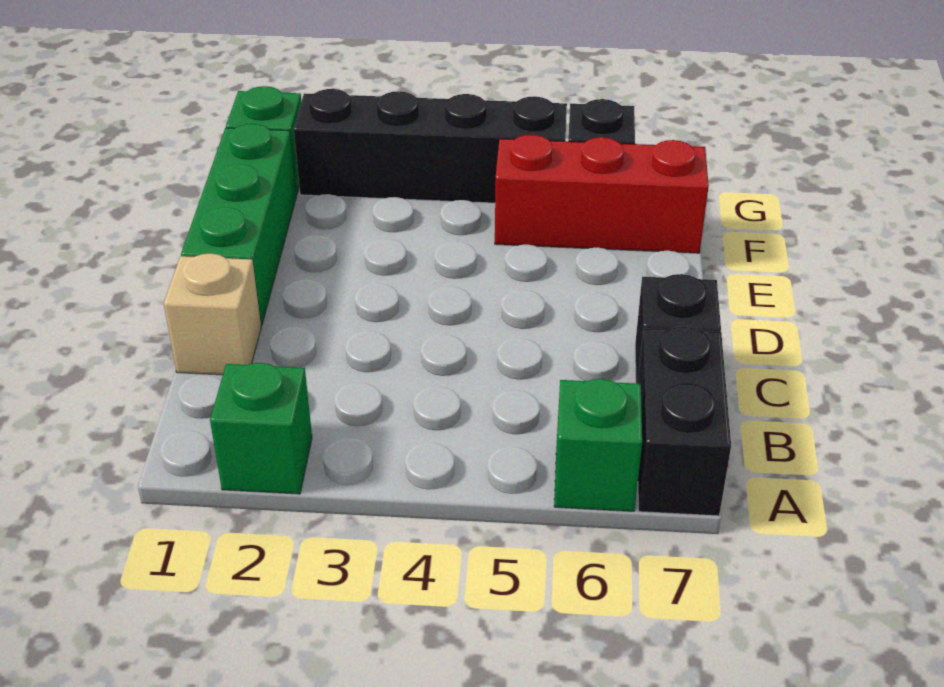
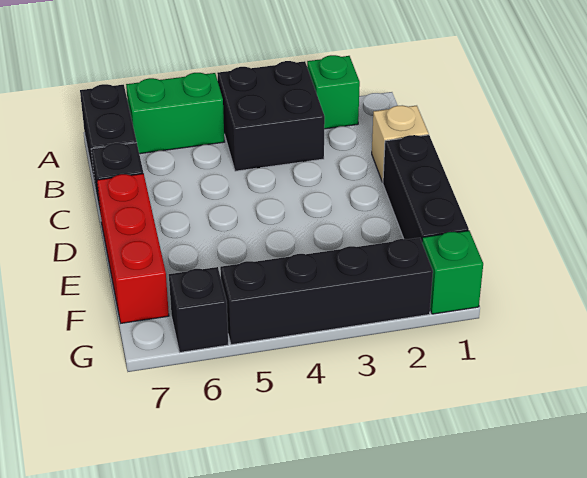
none -> black brick A3:B4 level 1
green brick A6 level 1 -> green brick A5:A6 level 1
green brick D1:F1 level 1 -> black brick D1:F1 level 1
red brick F5:F7 level 1 -> red brick D7:F7 level 1

